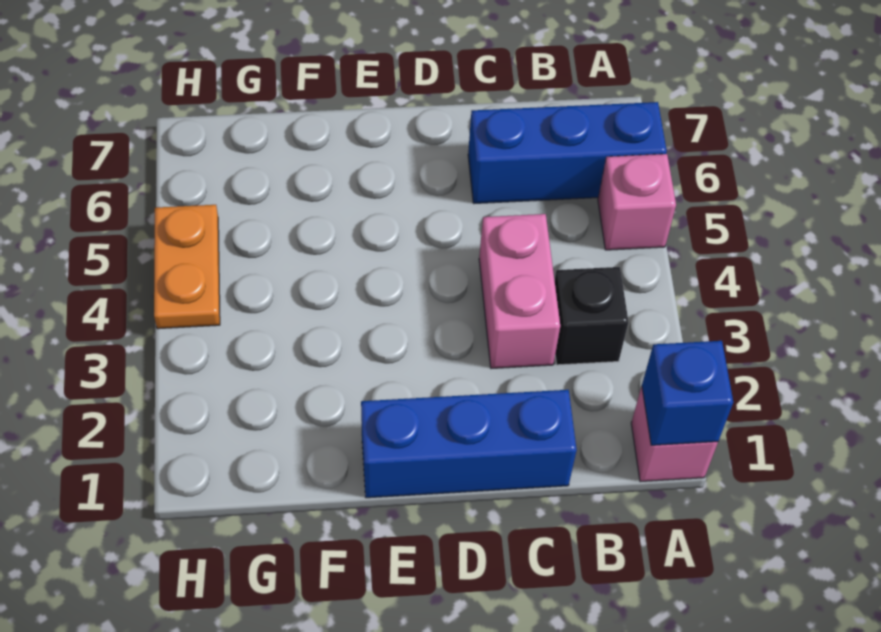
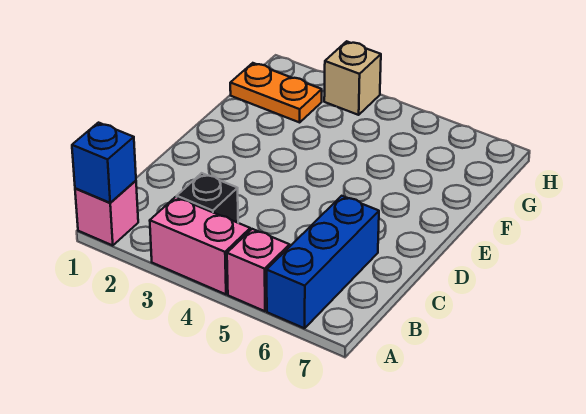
blue brick C1:E1 level 1 -> none
pink brick C3:C4 level 1 -> pink brick A3:A4 level 1
none -> tan brick H3 level 1
orange plate H4:H5 level 1 -> orange plate G1:G2 level 1

